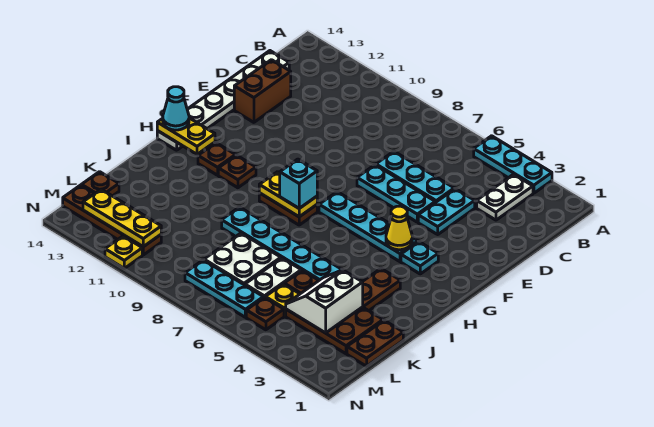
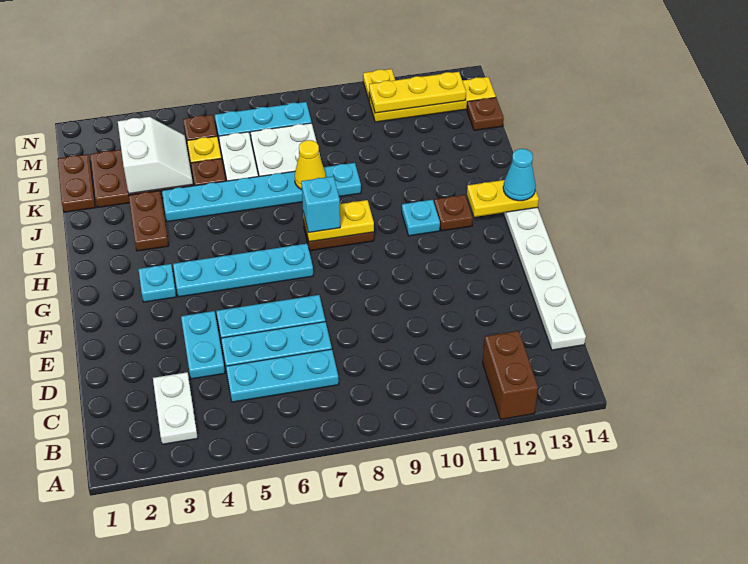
cyan plate A3:A5 level 1 -> cyan plate C5:C7 level 1
brown brick D13:E13 level 1 -> brown brick A12:B12 level 1
yellow cone G4 level 2 -> yellow cone J8 level 2
brown plate H11 level 1 -> cyan plate H11 level 1
brown plate M11:M14 level 1 -> yellow plate M11:M14 level 1

